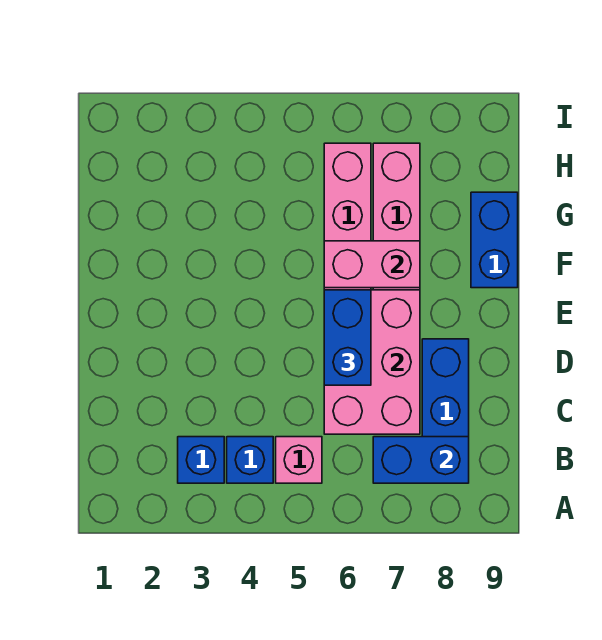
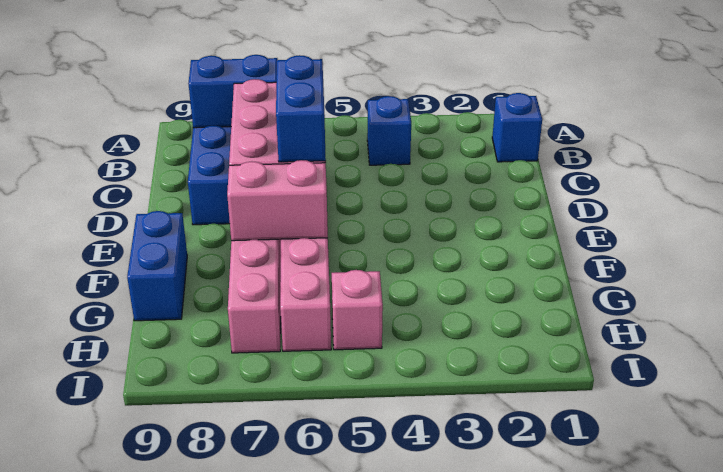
blue brick B3 level 1 -> blue brick B1 level 1
pink brick B5 level 1 -> pink brick H5 level 1

